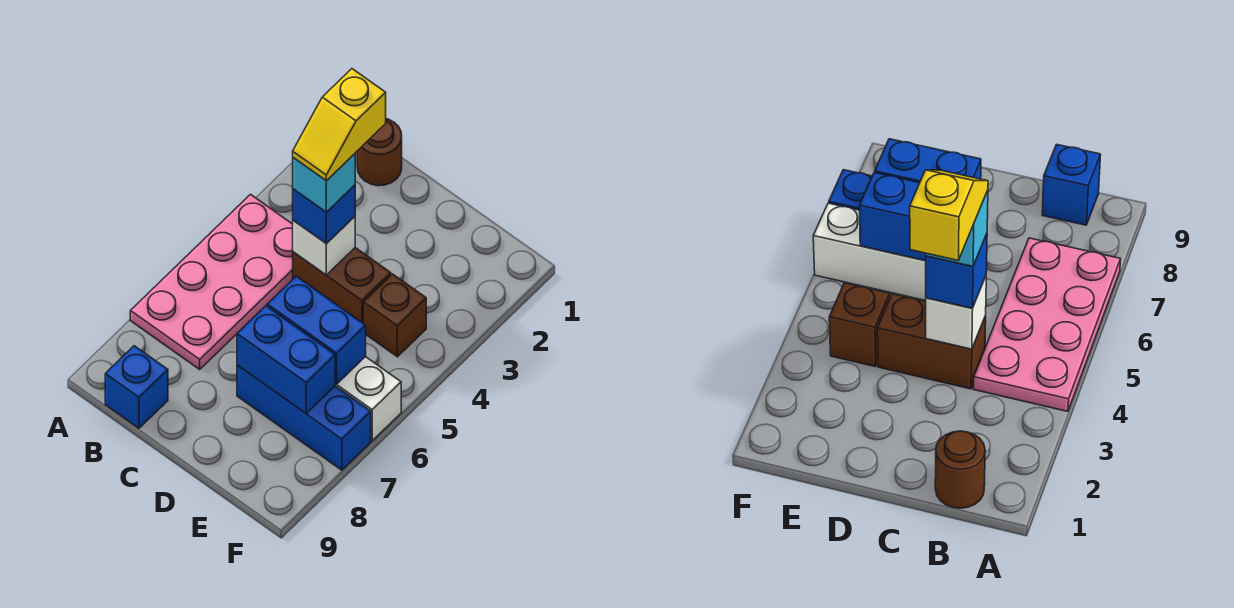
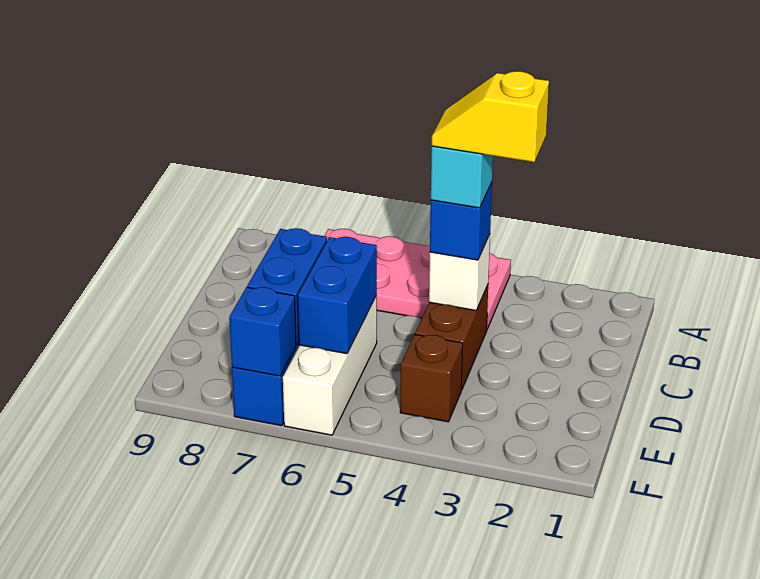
brown round brick B1 level 1 -> none
blue brick B9 level 1 -> blue brick F7 level 2

